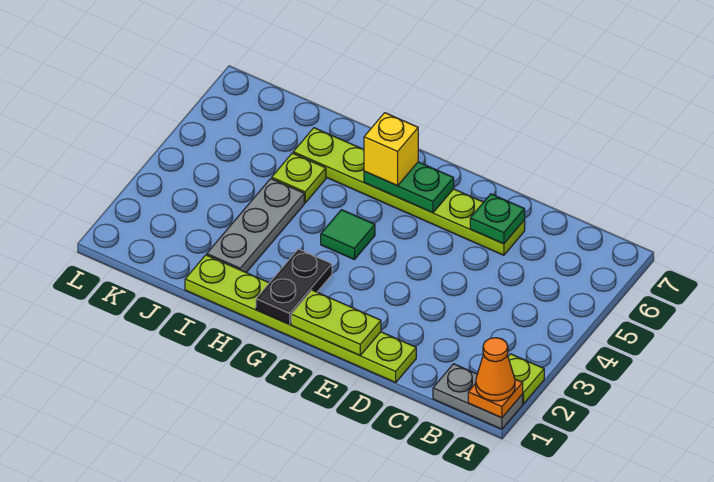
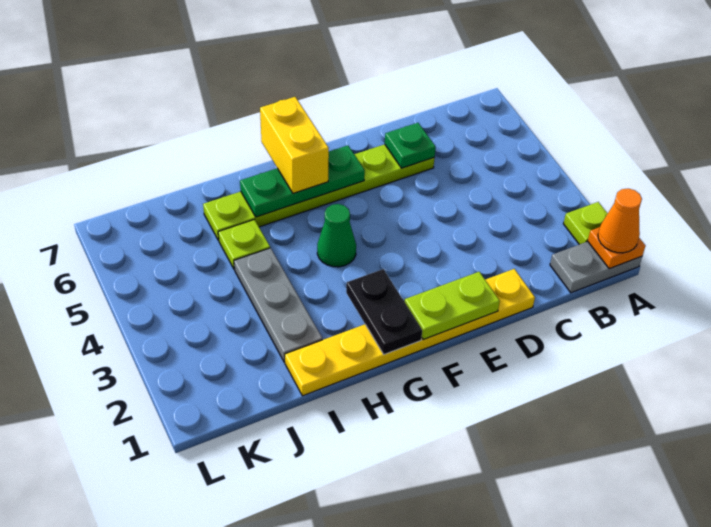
lime plate D1:I1 level 1 -> yellow plate D1:I1 level 1
green plate F6:G6 level 2 -> green plate F6:H6 level 2
green tile G4 level 1 -> green cone G4 level 1
yellow brick G6 level 3 -> yellow brick G6:G7 level 3

